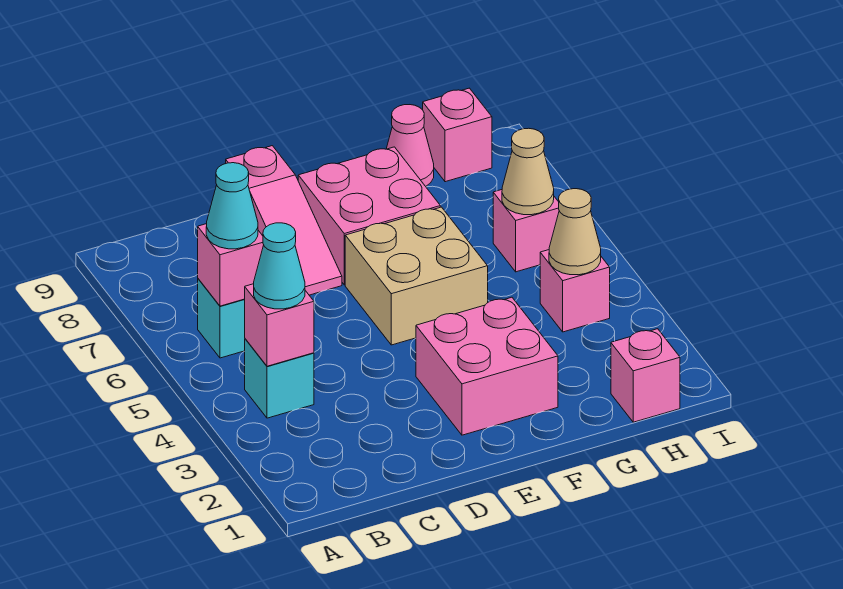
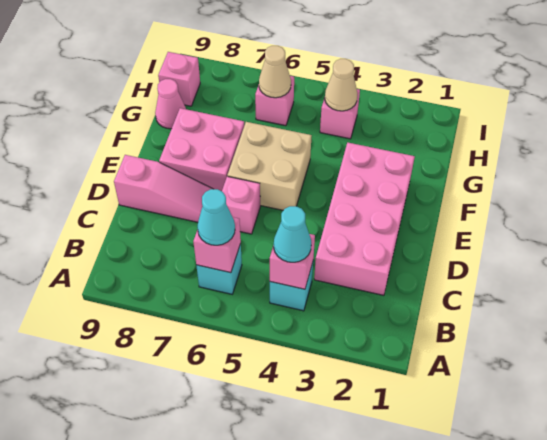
pink brick E2:F3 level 1 -> pink brick C2:F3 level 1
pink brick H1 level 1 -> pink brick D6 level 1

